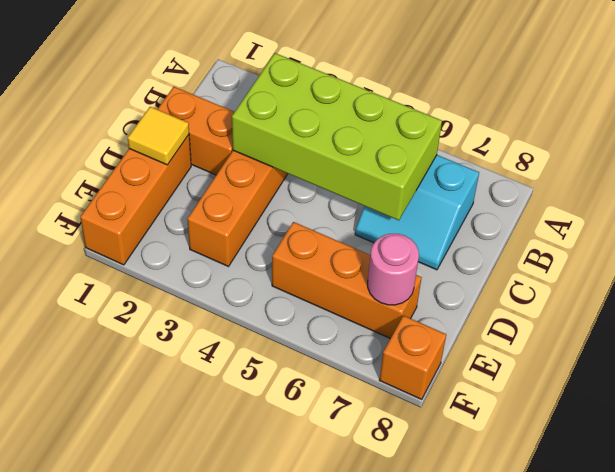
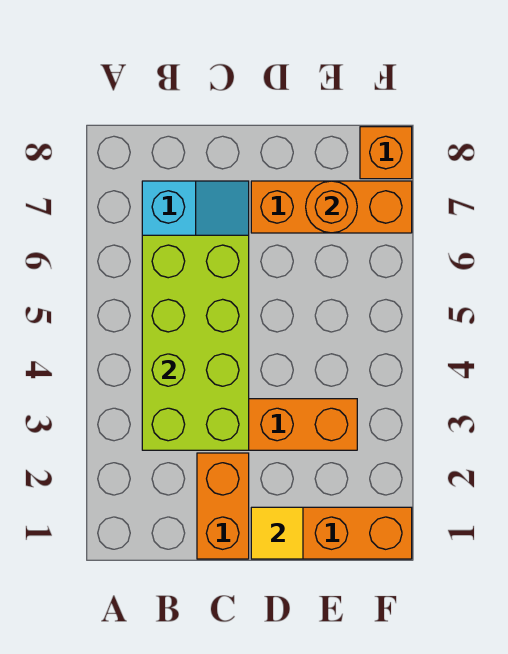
orange brick E5:E7 level 1 -> orange brick D7:F7 level 1
pink round brick E7 level 2 -> orange round brick E7 level 2

